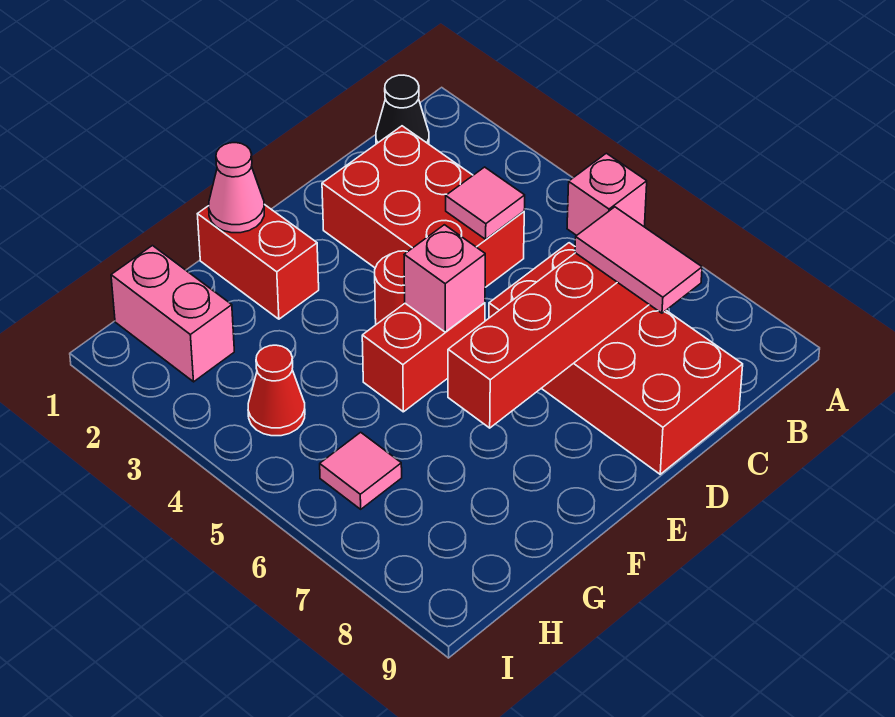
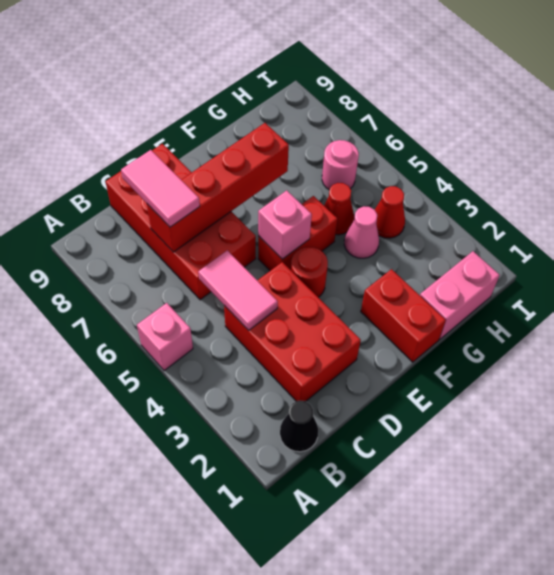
pink tile C4 level 2 -> pink tile C4:C5 level 2
pink cone F1 level 2 -> pink cone G4 level 1
none -> red cone G5 level 1
pink brick H1:H2 level 1 -> pink brick G1:H1 level 1
pink tile H6 level 1 -> pink round brick H6 level 1

